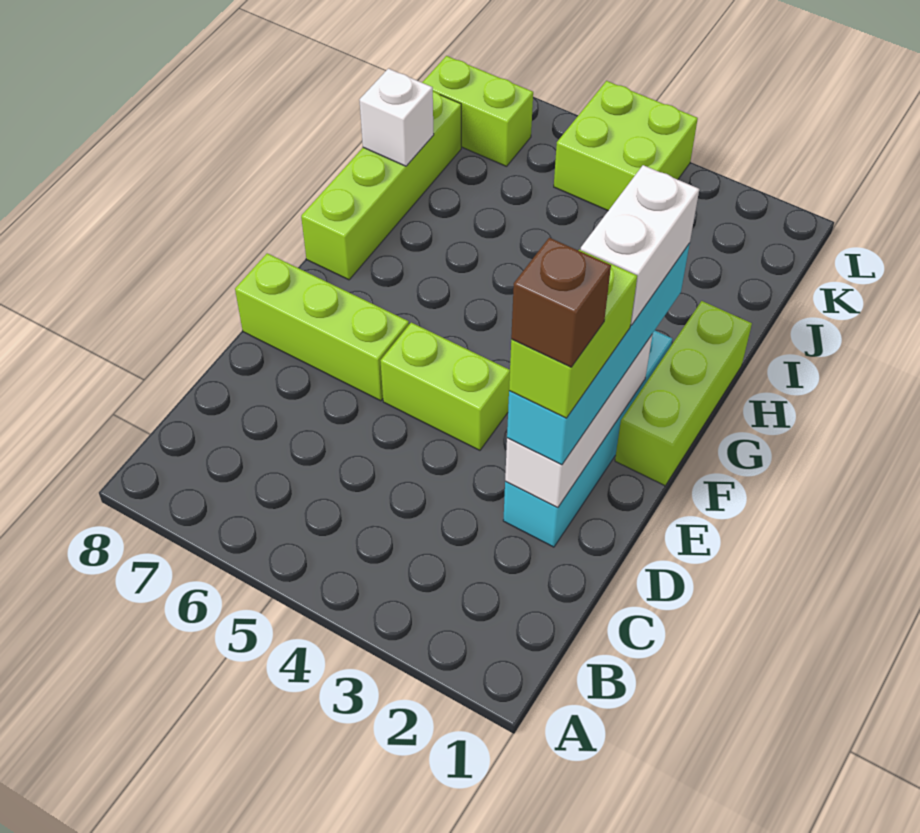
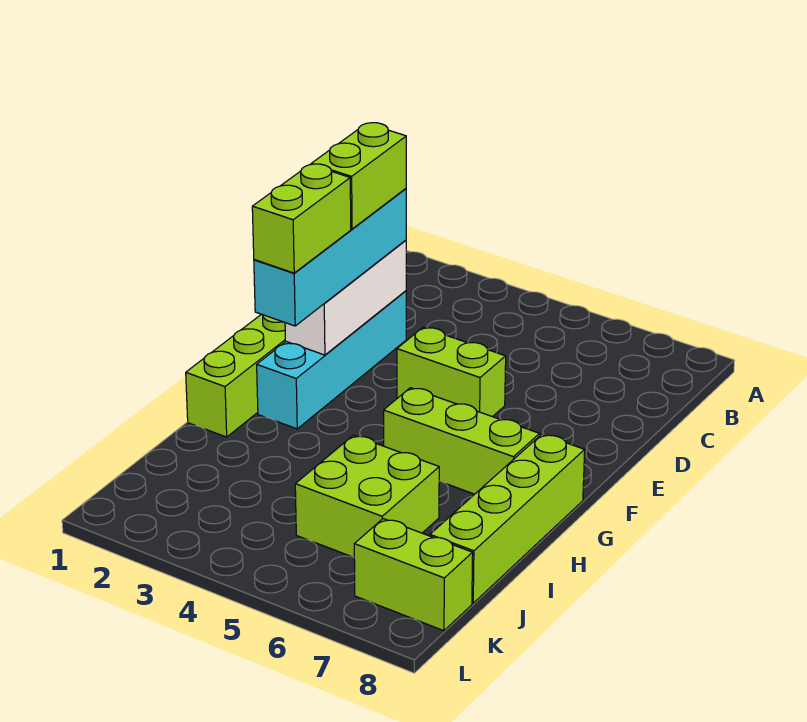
brown brick D2 level 5 -> none
lime brick E6:E8 level 1 -> lime brick G5:G7 level 1
white brick F2:G2 level 4 -> lime brick F2:G2 level 4
white brick I8 level 2 -> none
lime brick K4:L5 level 1 -> lime brick I5:J6 level 1

